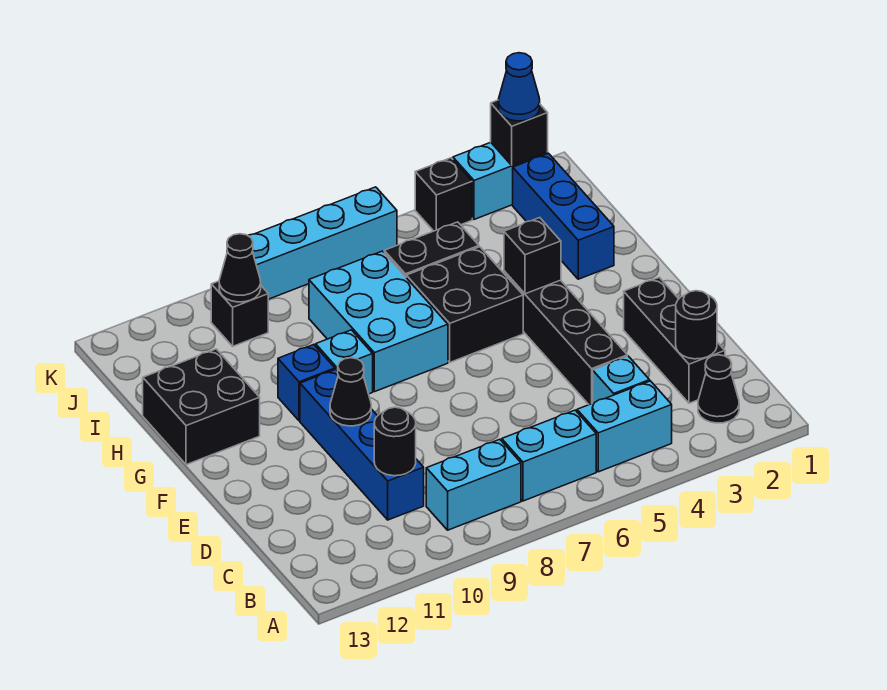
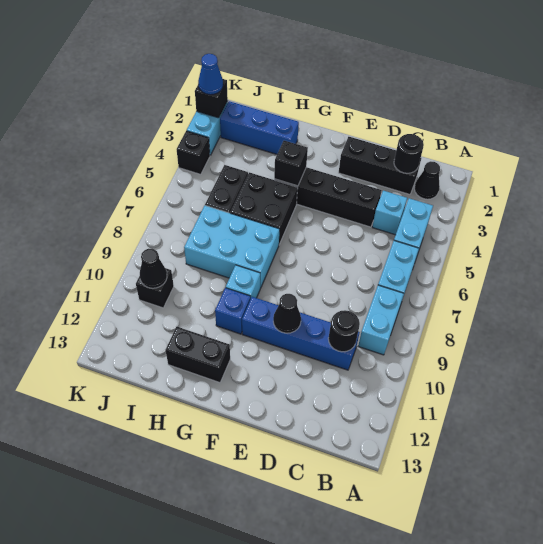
black brick G12:H13 level 1 -> black brick G12:H12 level 1
cyan brick K6:K9 level 1 -> none

